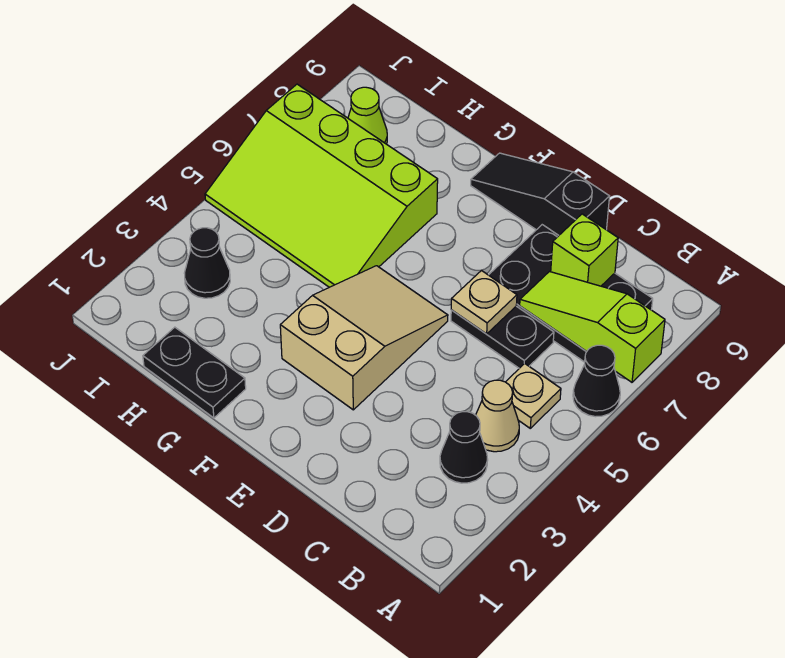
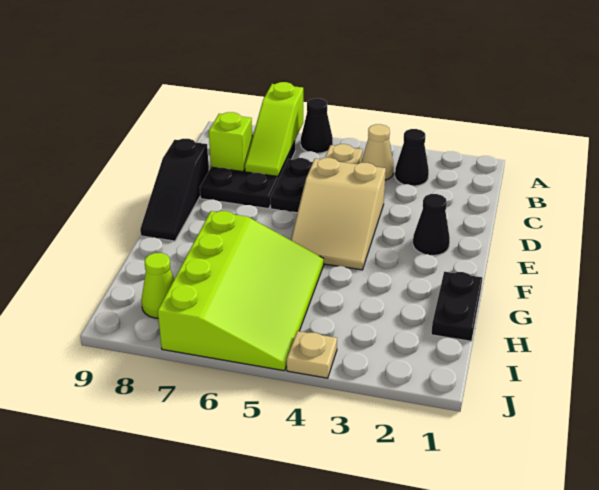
tan plate D6 level 2 -> tan plate J4 level 1
tan slope E3:F5 level 1 top 3 -> tan slope D4:F5 level 1 top D
black cone I3 level 1 -> black cone E2 level 1

